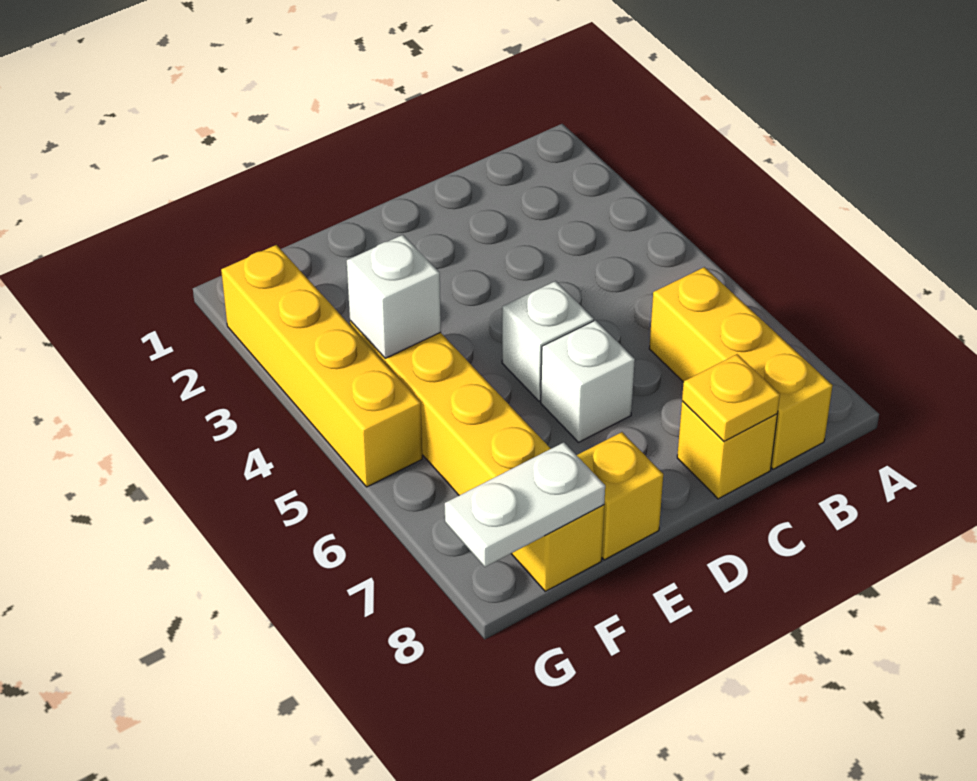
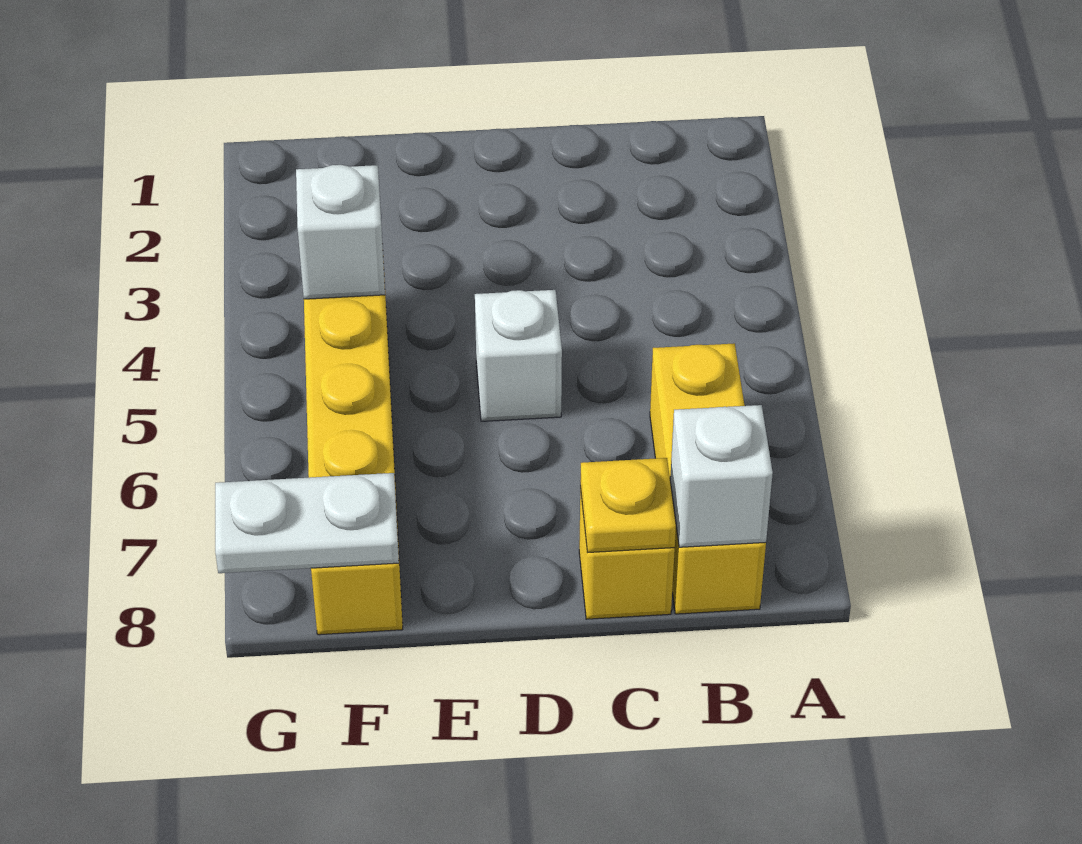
white brick D6 level 1 -> white brick B8 level 2
yellow brick E8 level 1 -> none
yellow brick G2:G5 level 1 -> none

